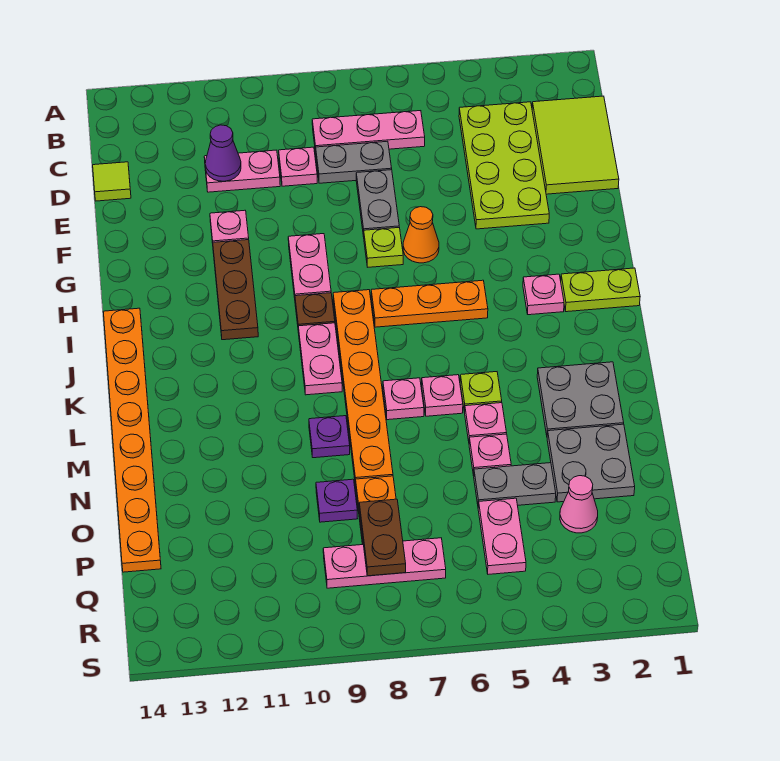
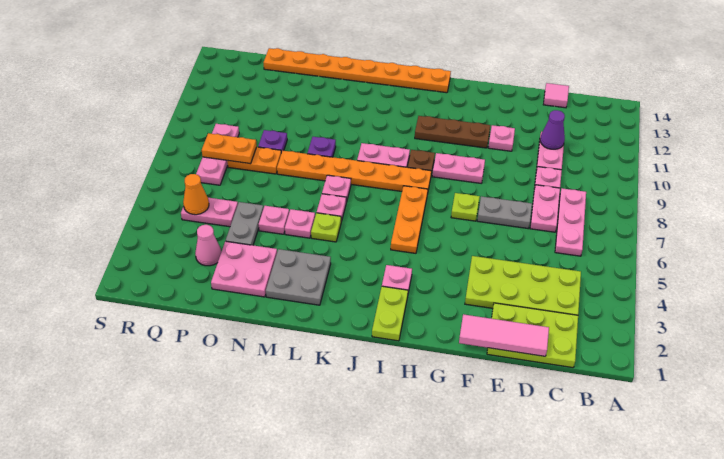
lime tile C1:E2 level 1 -> lime plate C1:E2 level 1
none -> pink tile D1:F1 level 2
grey plate D7:D8 level 1 -> pink plate D7:D8 level 1
lime tile D14 level 1 -> pink tile D14 level 1
orange cone G6 level 1 -> orange cone Q5 level 2
grey plate N2:O3 level 1 -> pink plate N2:O3 level 1
brown plate P8:Q8 level 2 -> orange plate P8:Q8 level 2

